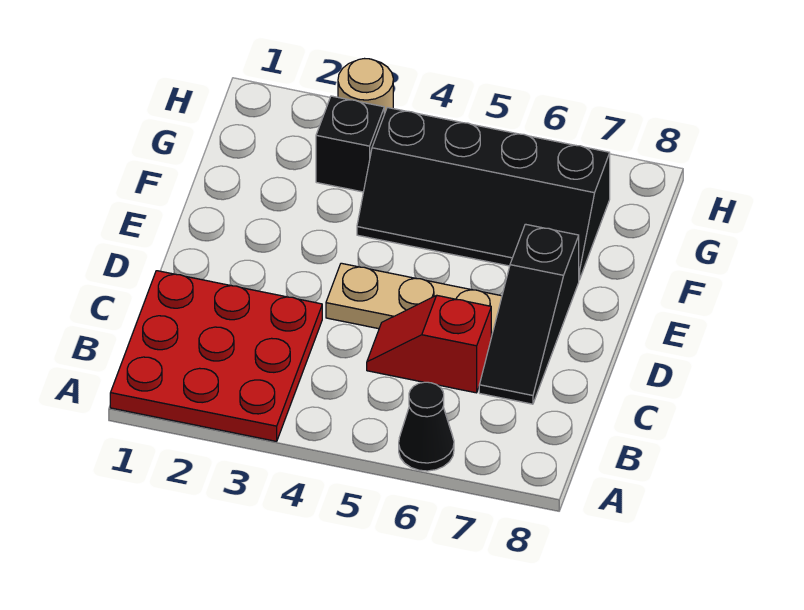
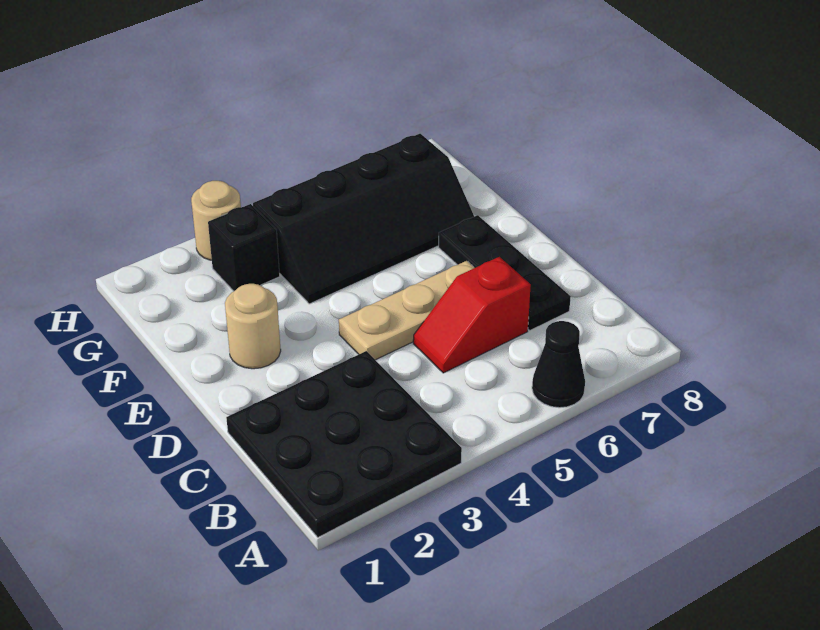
red plate A1:C3 level 1 -> black plate A1:C3 level 1
black slope C7:E7 level 1 top E -> black plate C7:E7 level 1
none -> tan round brick E2 level 1

